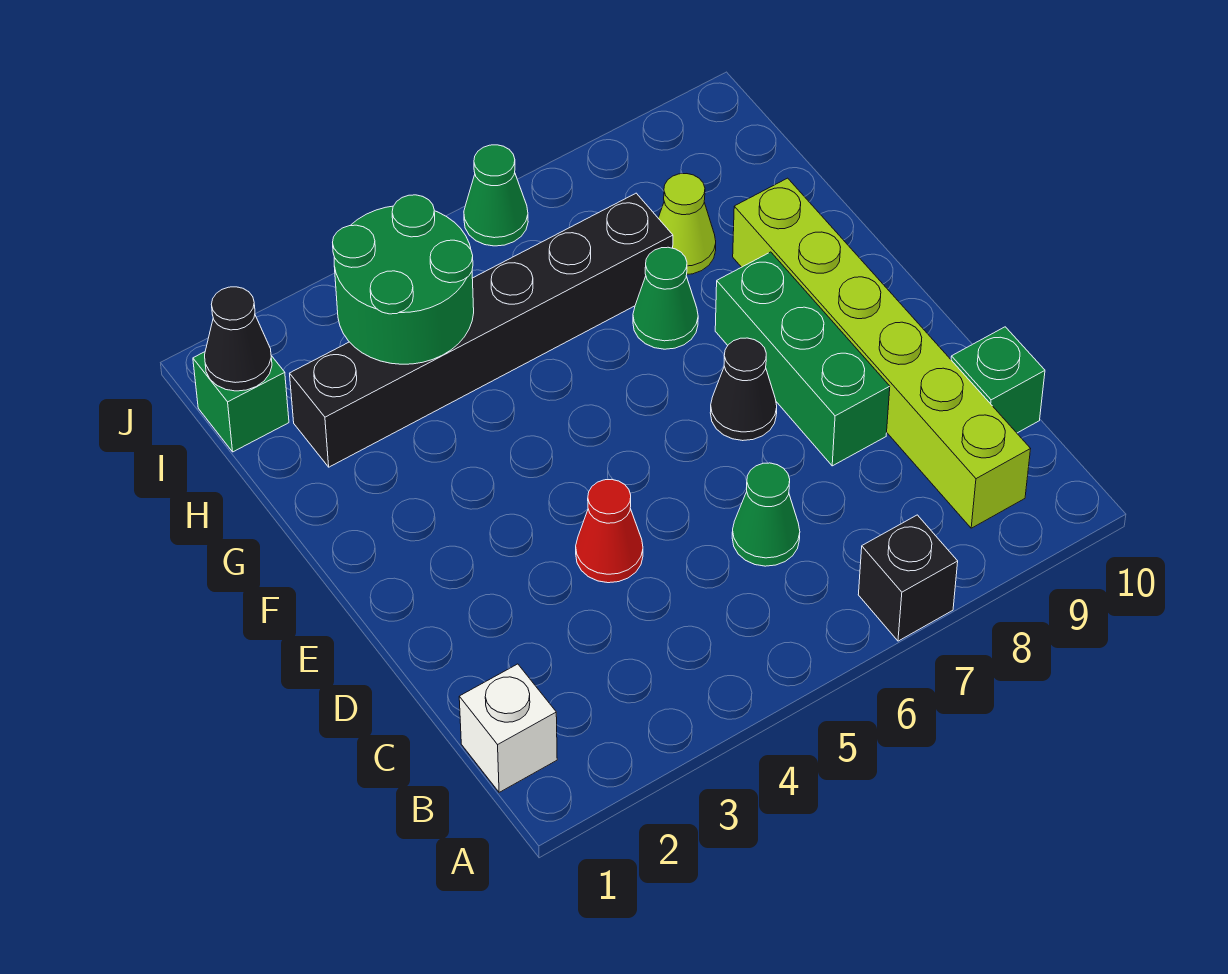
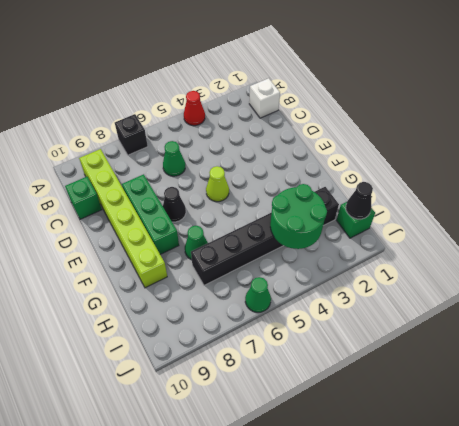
red cone D4 level 1 -> red cone A4 level 1
lime cone H8 level 1 -> lime cone E5 level 1

